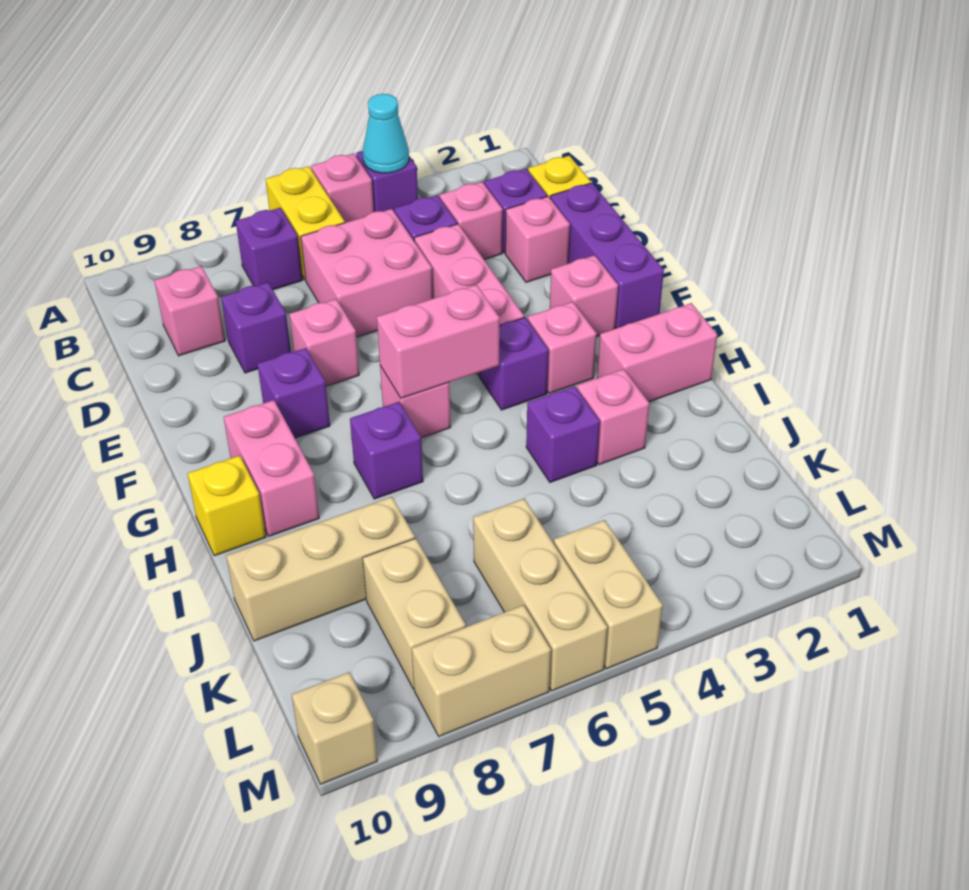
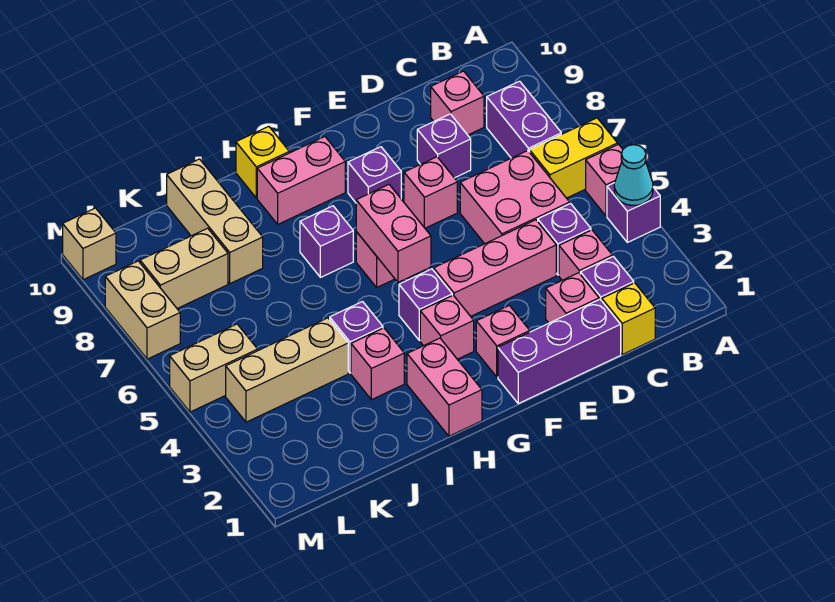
purple brick B7 level 1 -> purple brick B7:B8 level 1
tan brick K6:M6 level 1 -> tan brick J4:L4 level 1

